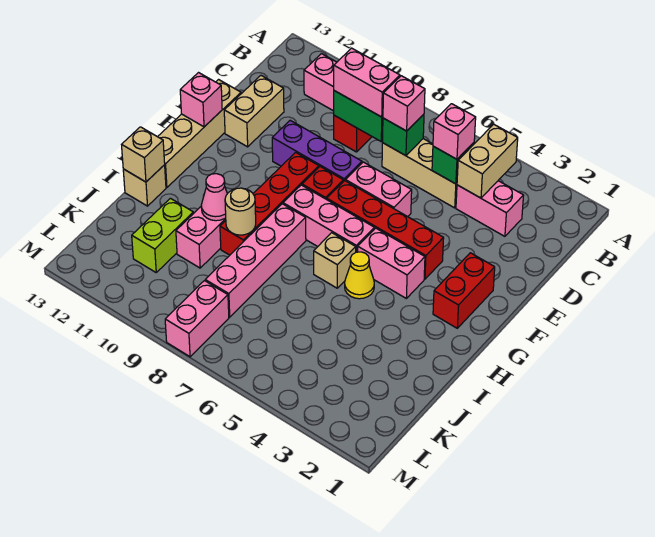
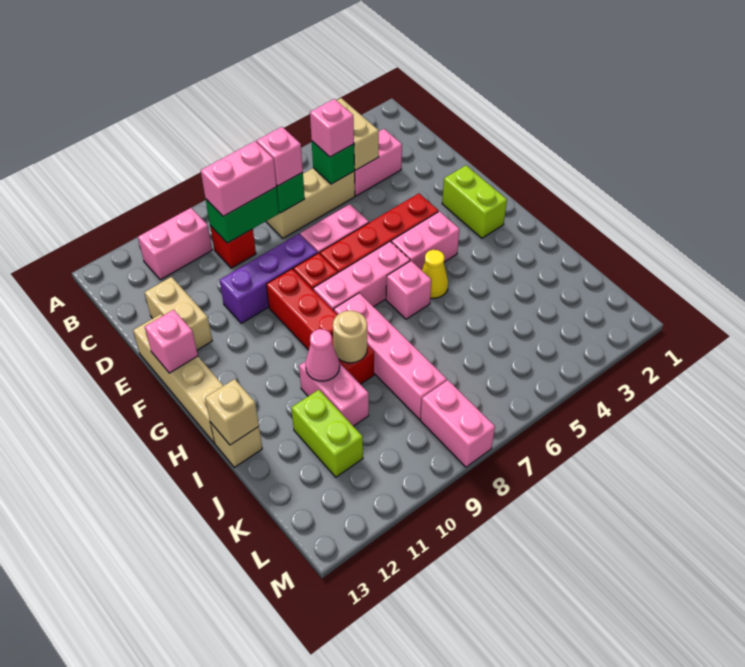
red brick F2:G2 level 1 -> lime brick F2:G2 level 1
tan brick H6 level 1 -> pink brick H6 level 1

